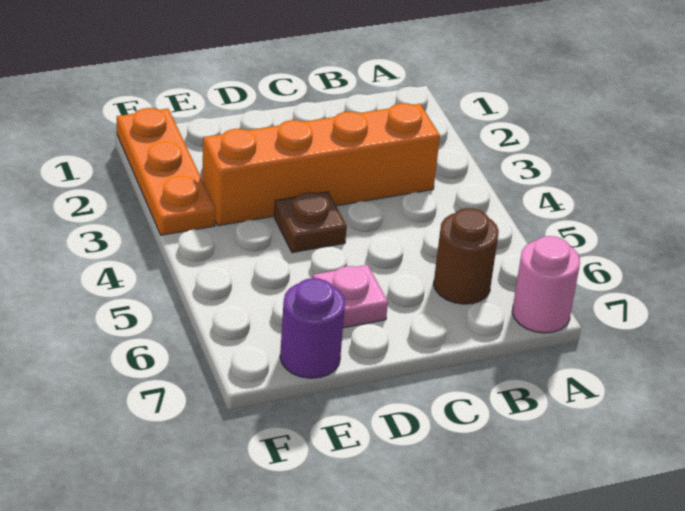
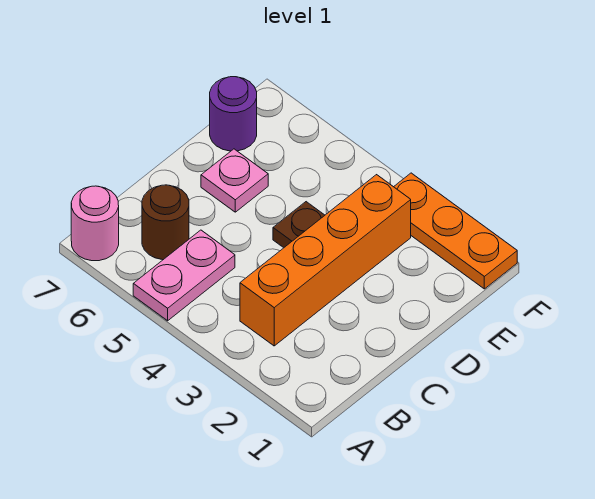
none -> pink plate A5:B5 level 1

